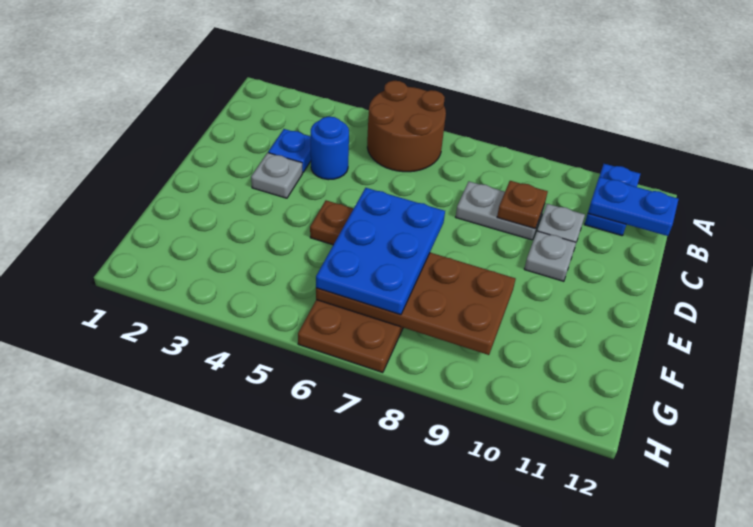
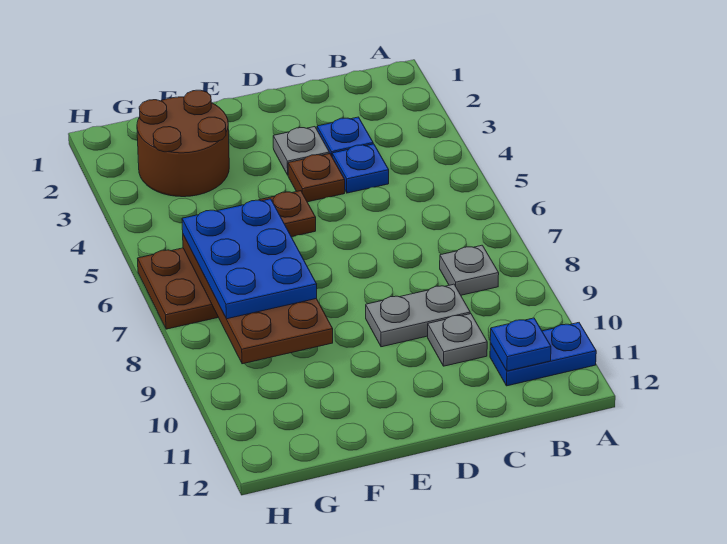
brown round brick A5:B6 level 1 -> brown round brick F2:G3 level 1
blue plate B11:B12 level 2 -> blue plate B11 level 2
blue round brick C4 level 1 -> blue plate C4 level 1
grey plate C8:C9 level 1 -> grey plate C9:D9 level 1
brown plate C9 level 2 -> brown plate D4 level 1
grey plate D10 level 1 -> grey plate B8 level 1
blue plate E6:G7 level 3 -> blue plate F6:G8 level 3

